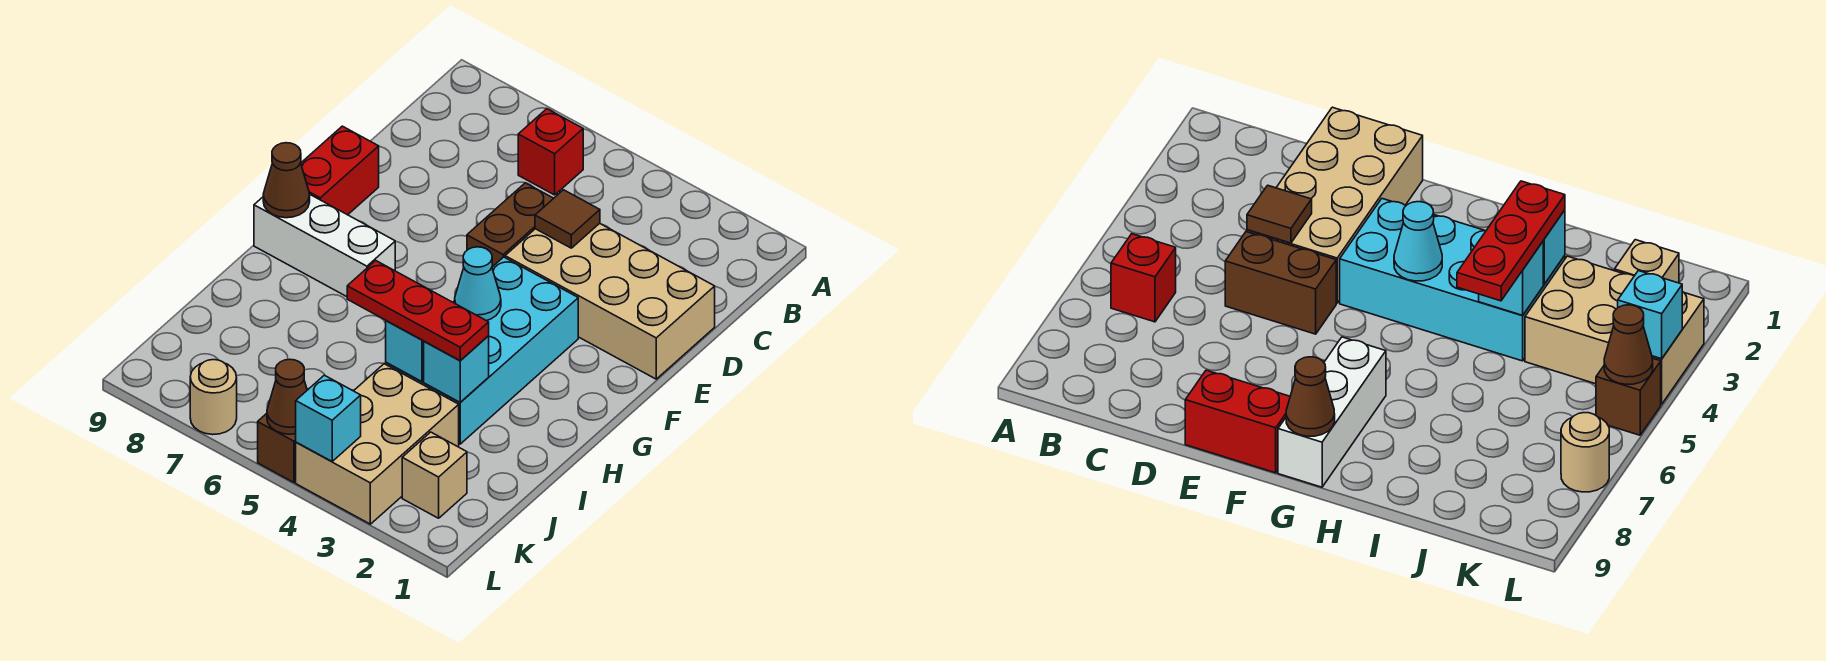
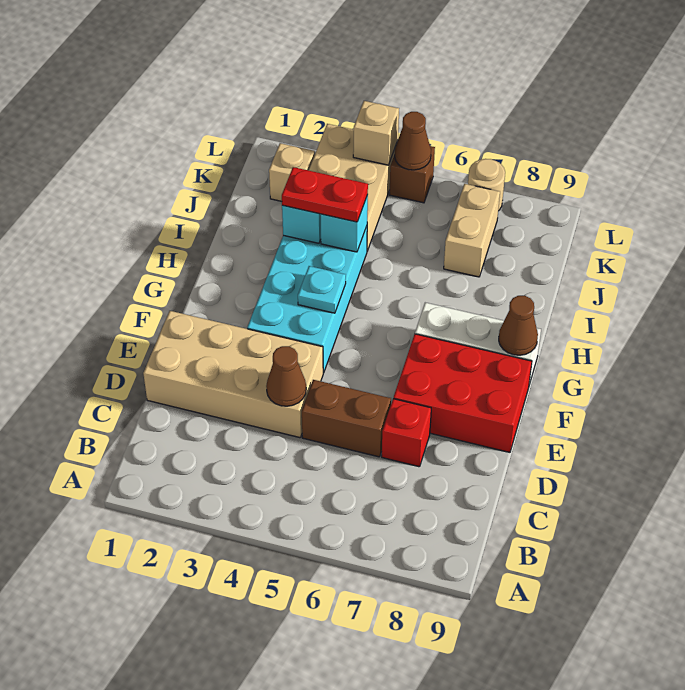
red brick B6 level 1 -> red brick D7 level 1
brown tile D4 level 2 -> brown cone D4 level 2
brown brick D5:E5 level 1 -> brown brick D5:D6 level 1
red brick E9:F9 level 1 -> red brick E7:F9 level 1
cyan cone G4 level 2 -> cyan plate G4 level 2
red plate I3:I5 level 3 -> red plate I3:I4 level 3
none -> tan brick J7:K7 level 1
cyan brick L4 level 2 -> tan brick L4 level 2

